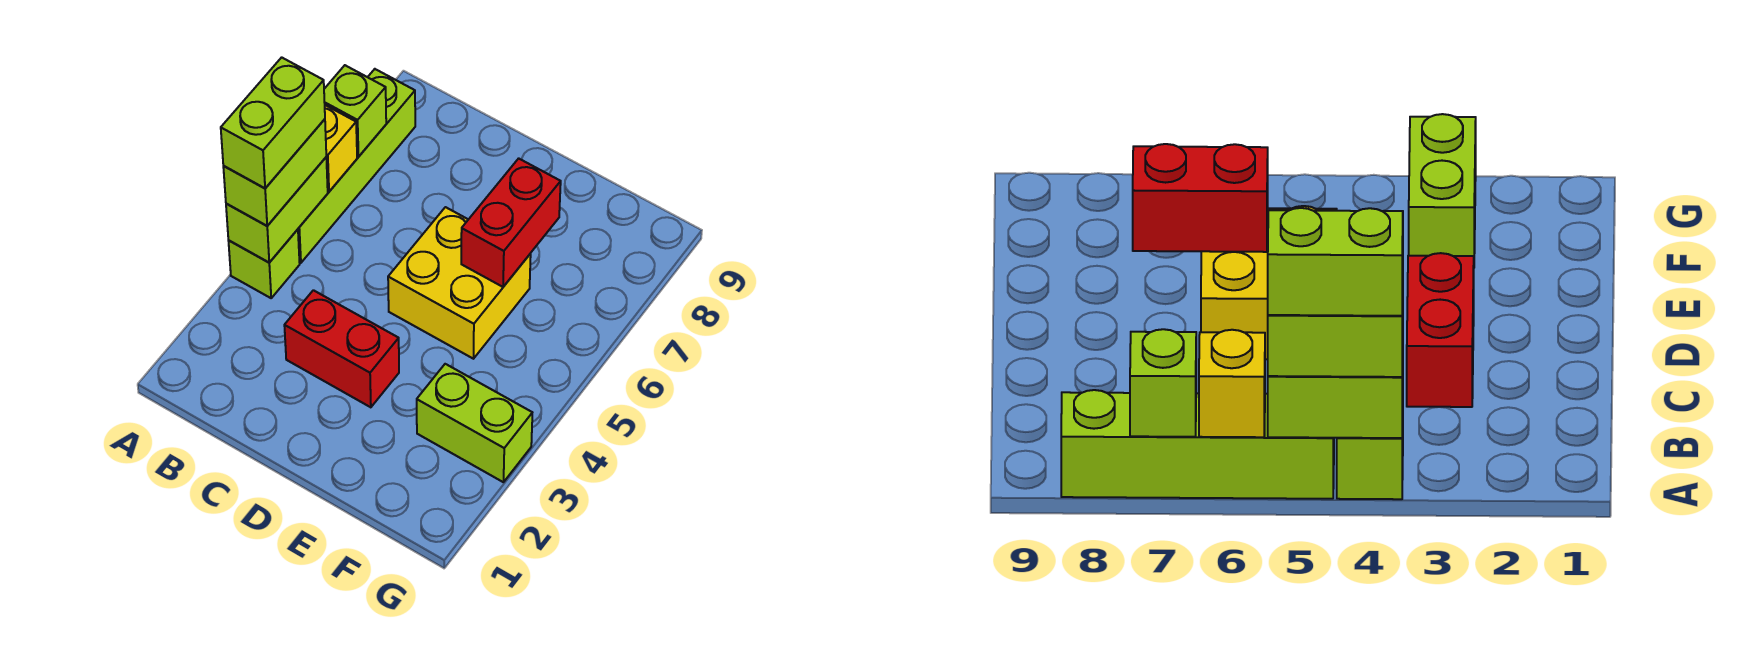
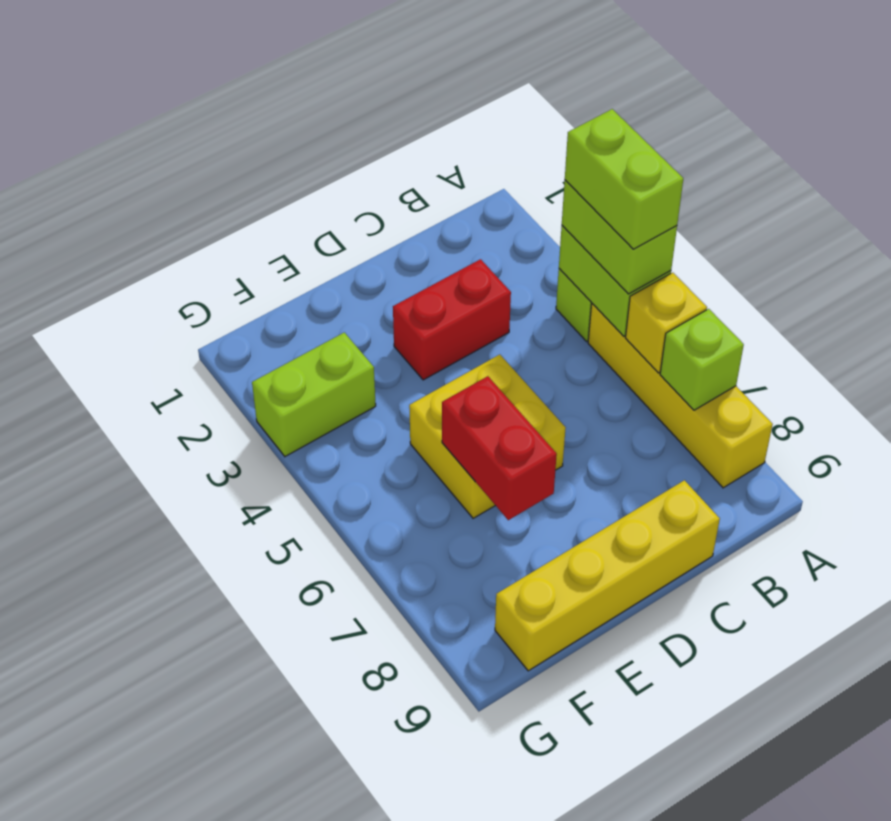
lime brick A5:A8 level 1 -> yellow brick A5:A8 level 1
none -> yellow brick C9:F9 level 1

